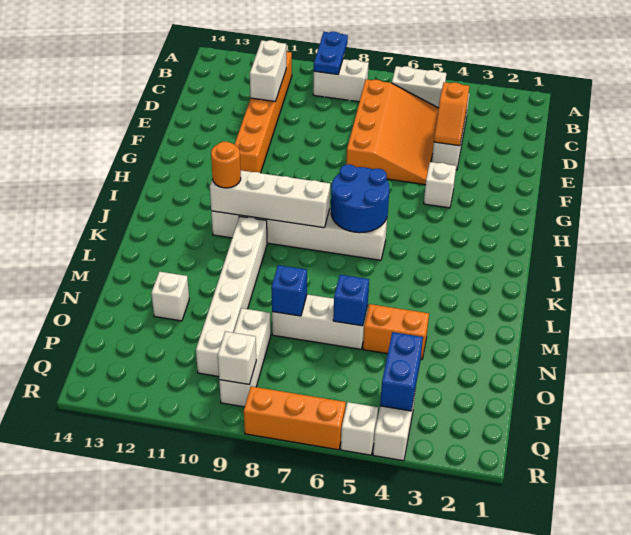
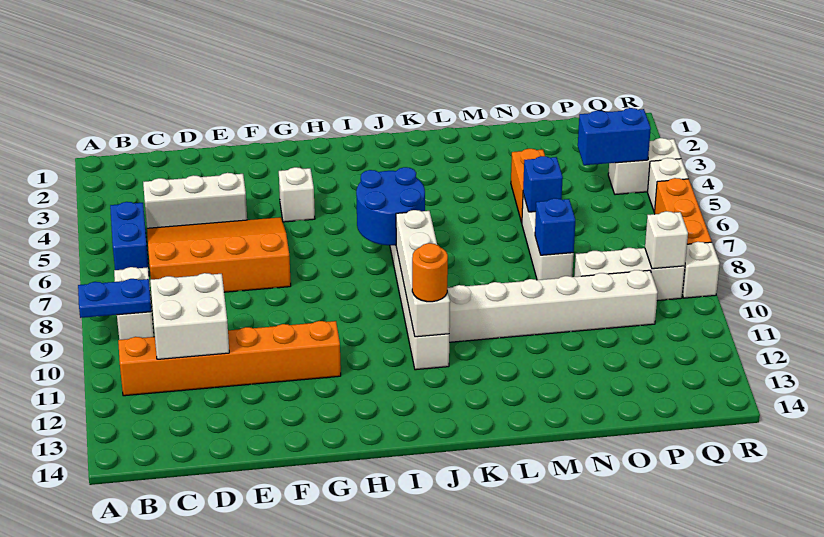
white brick B5:B6 level 1 -> blue brick B5:B6 level 1
white brick C11:D11 level 2 -> white brick C10:D11 level 2
orange slope D4:E4 level 2 top D -> none
white brick N12 level 1 -> white brick R9 level 1

